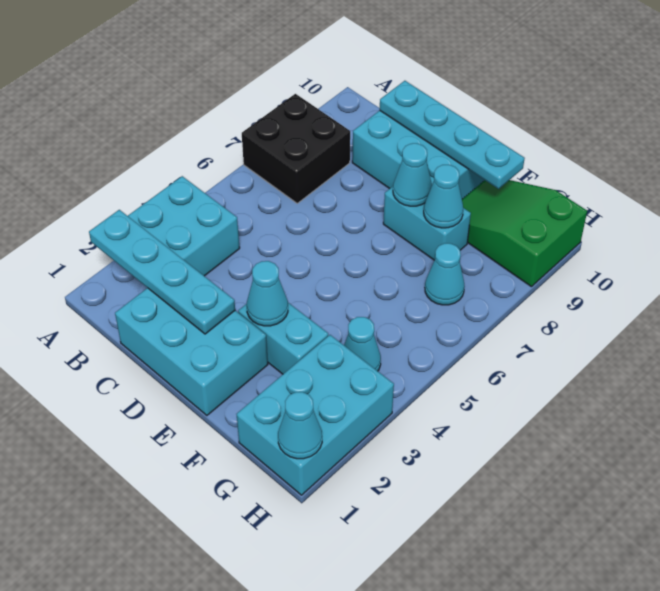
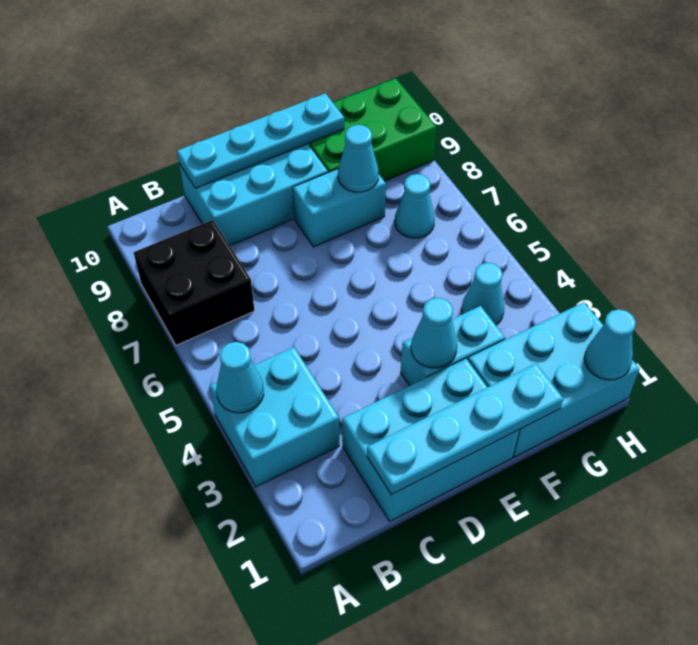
cyan plate A2:D2 level 2 -> cyan plate C1:F1 level 2
cyan cone E8 level 2 -> cyan cone A4 level 2
green slope F9:H10 level 1 top H -> green brick F9:H10 level 1
cyan brick G1:H3 level 1 -> cyan brick F1:H2 level 1

